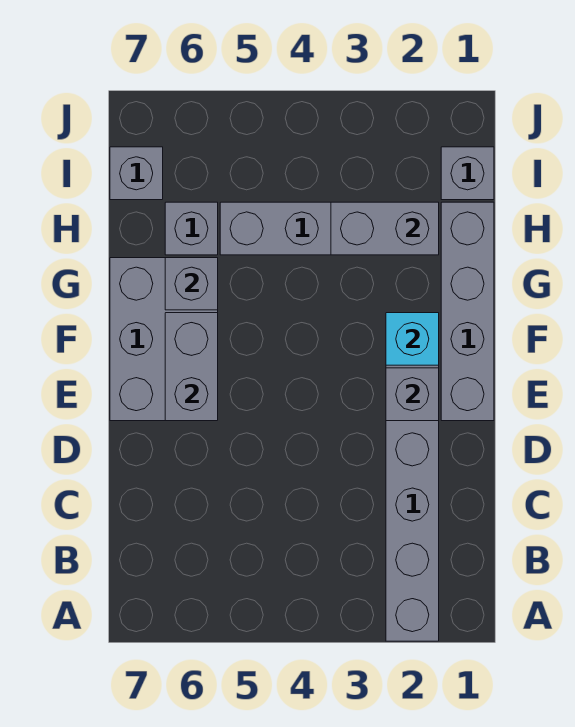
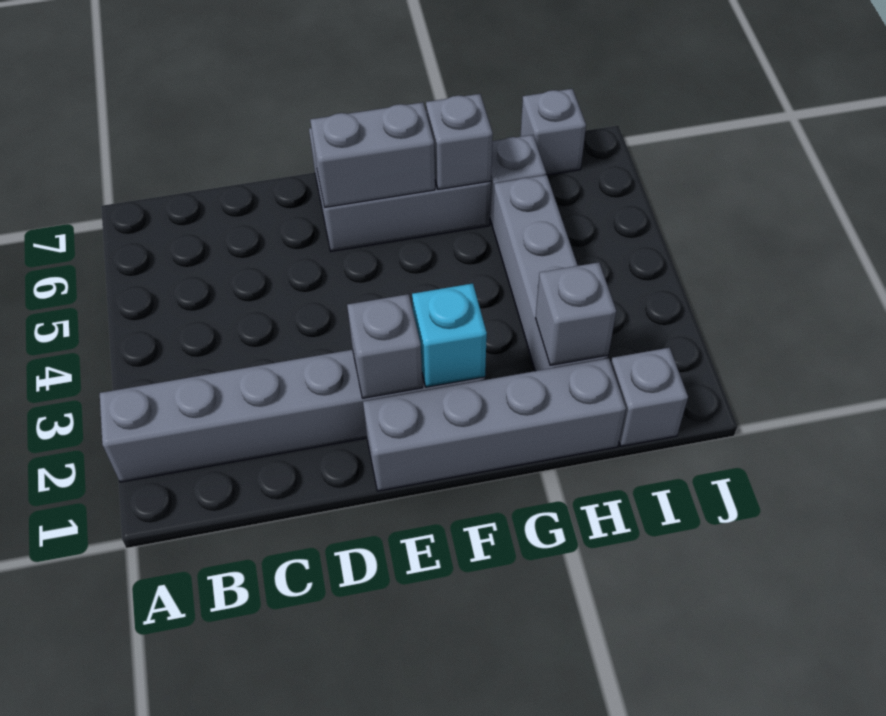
grey brick H2:H3 level 2 -> grey brick H2 level 2

